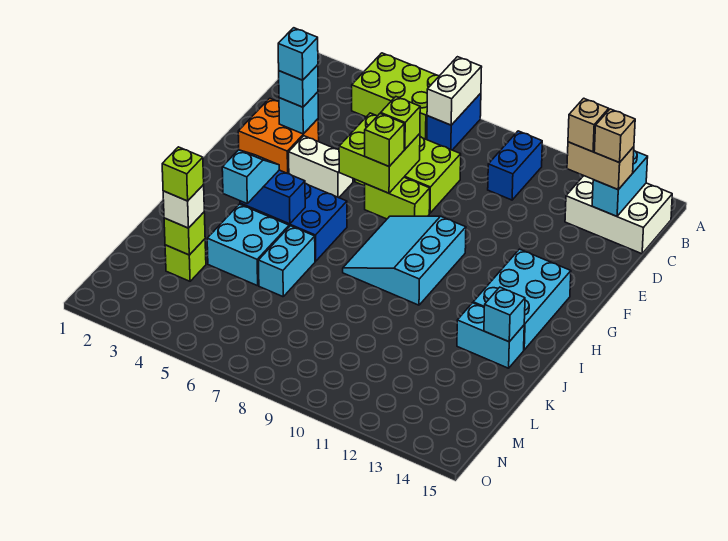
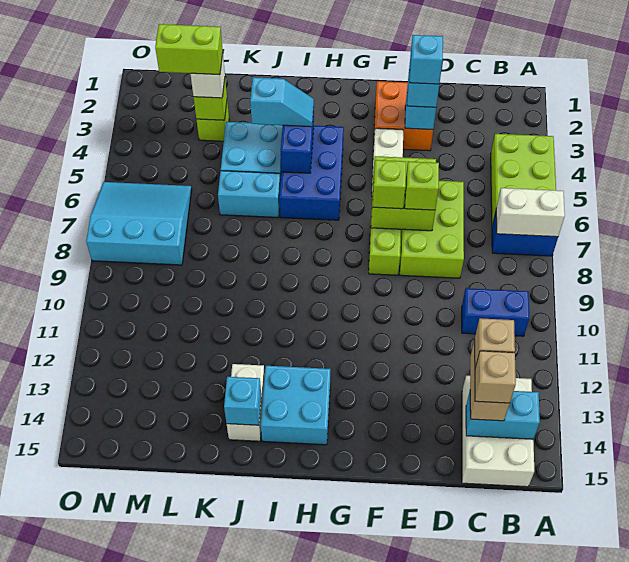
cyan slope G8:I10 level 1 top 10 -> cyan slope M6:O8 level 1 top 8
cyan brick G13:I14 level 1 -> cyan brick H13:I14 level 1
cyan brick J13:J14 level 1 -> white brick J13:J14 level 1
lime brick L3 level 4 -> lime brick L3:M3 level 4

